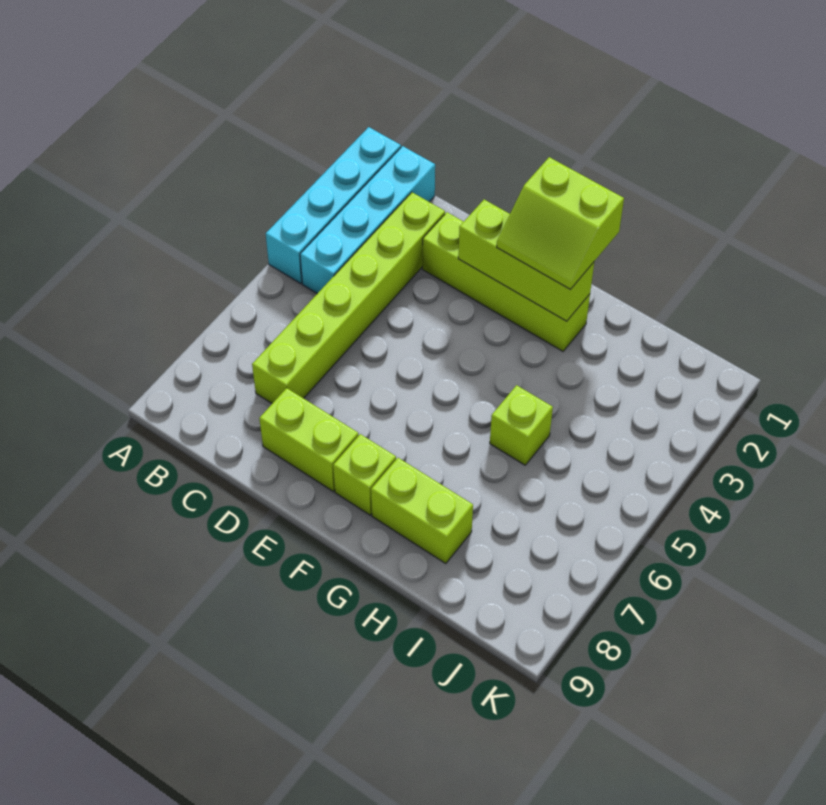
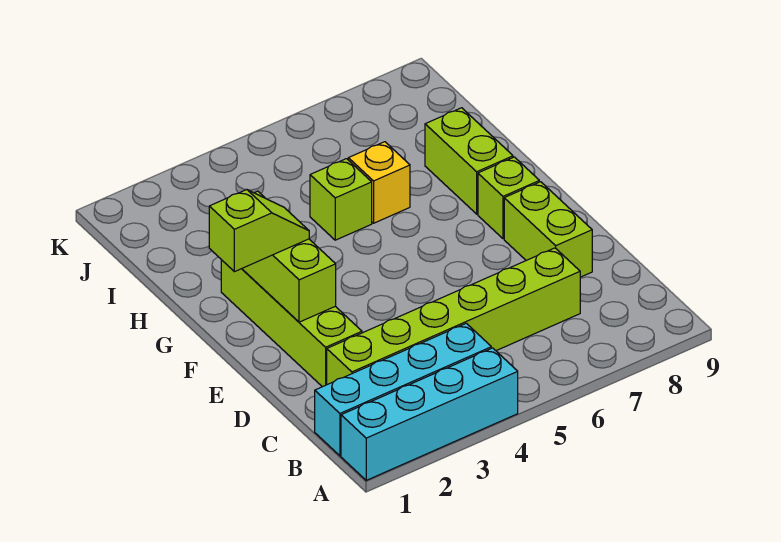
lime slope F1:G2 level 3 top 1 -> lime slope F1:F2 level 3 top 1
none -> yellow brick H6 level 1

